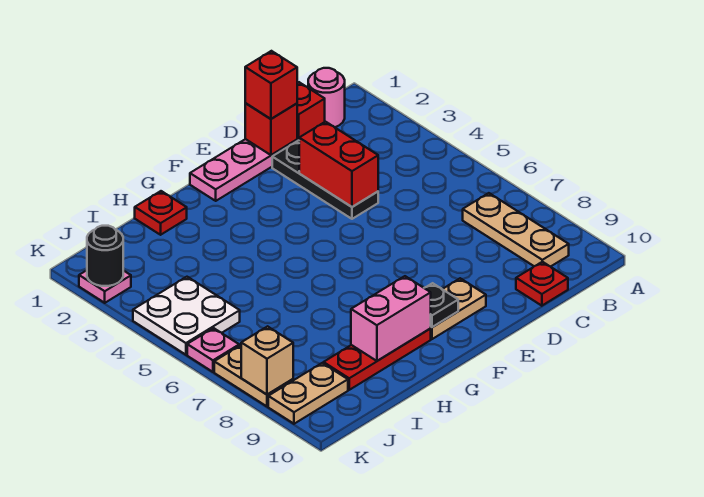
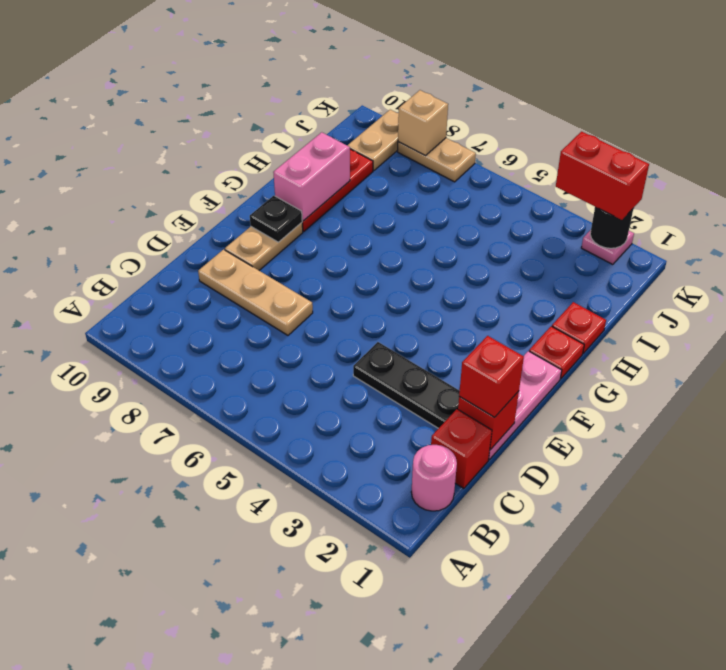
tan plate B7:B9 level 1 -> tan plate D7:D9 level 1
red plate C10 level 1 -> red plate G1 level 1
red brick D3:D4 level 2 -> red brick K2:K3 level 3
white plate J4:K5 level 1 -> none
pink plate K6 level 1 -> none

